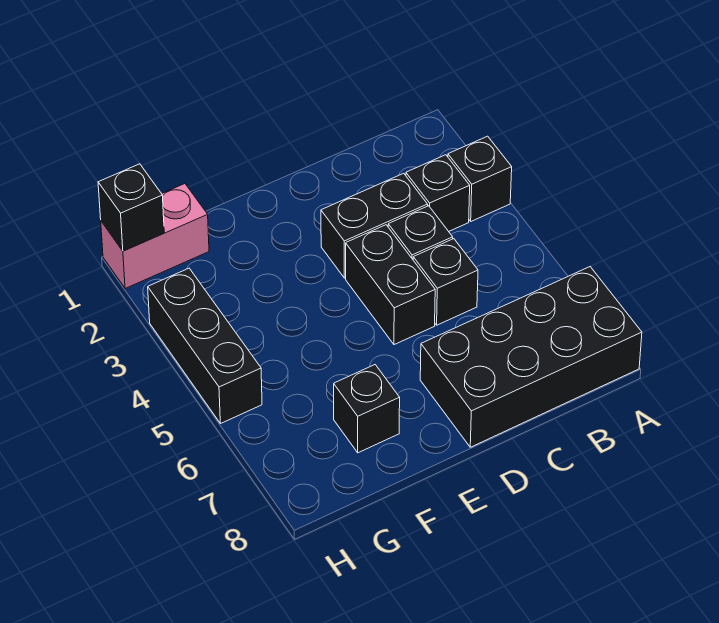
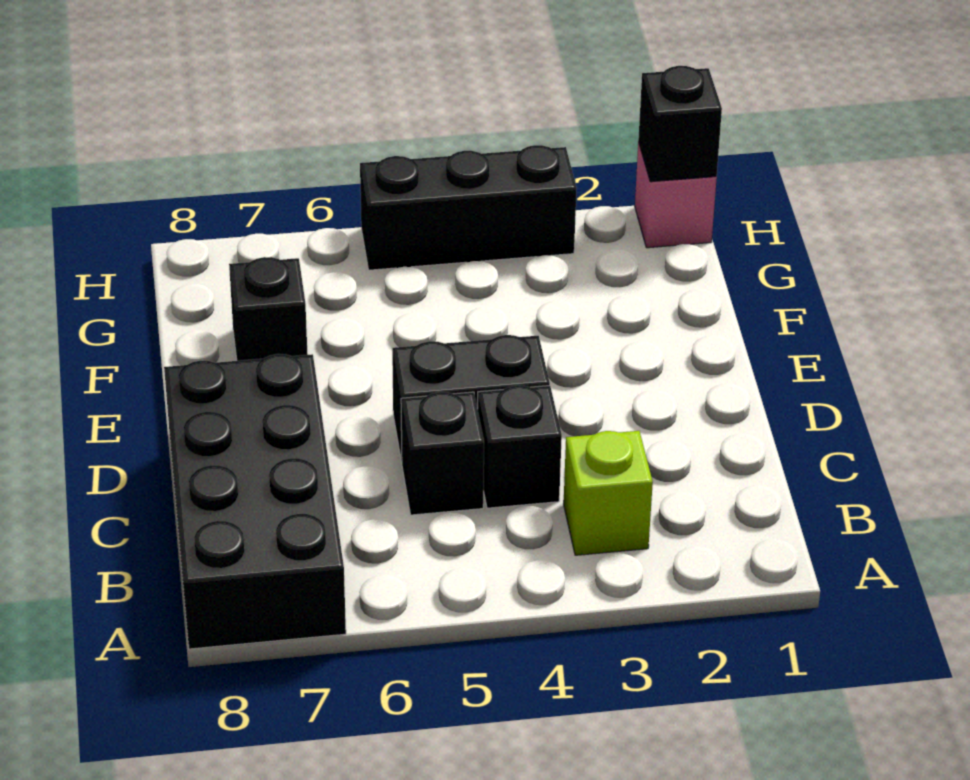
black brick A3 level 1 -> none
black brick B3 level 1 -> lime brick B3 level 1
black brick C3:D3 level 1 -> none
pink brick G1:H1 level 1 -> pink brick H1 level 1

